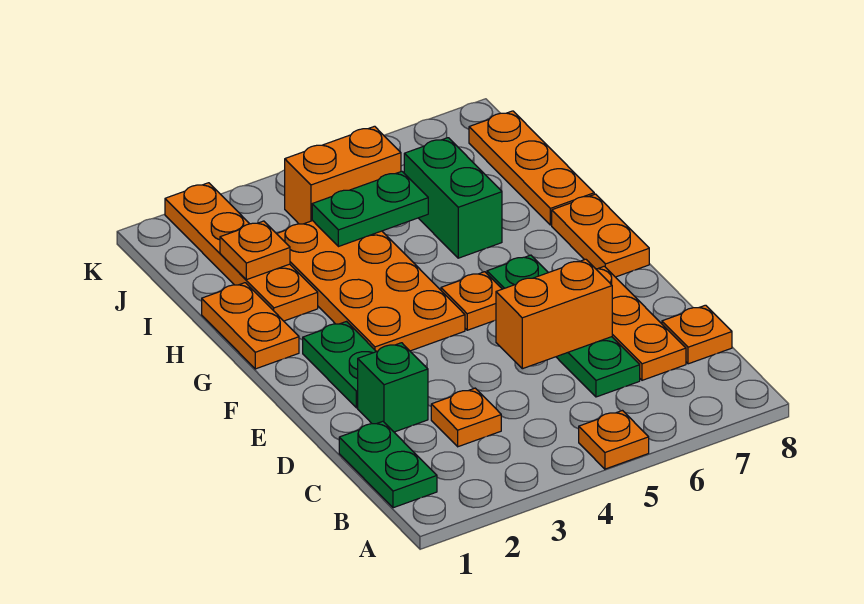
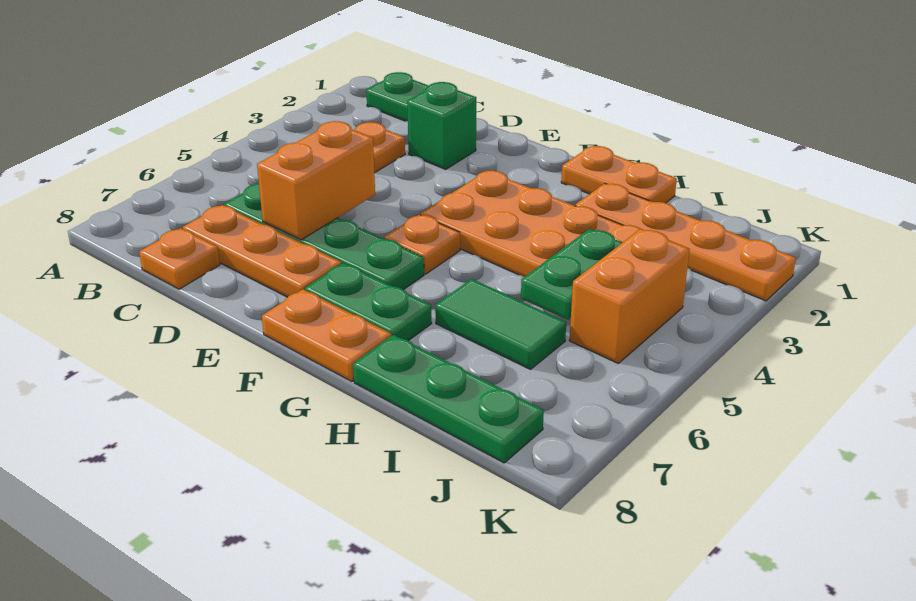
orange plate A5 level 1 -> none
green plate E2:F2 level 1 -> green plate F7:G7 level 1
green brick H6:I6 level 1 -> green tile H6:I6 level 1
orange plate H8:J8 level 1 -> green plate H8:J8 level 1
orange plate I2 level 2 -> none

